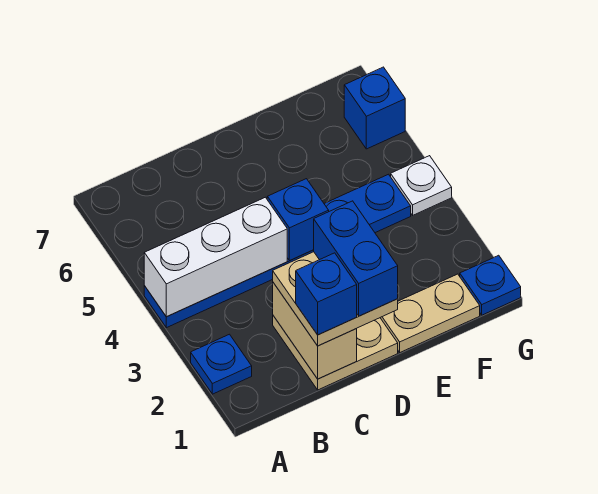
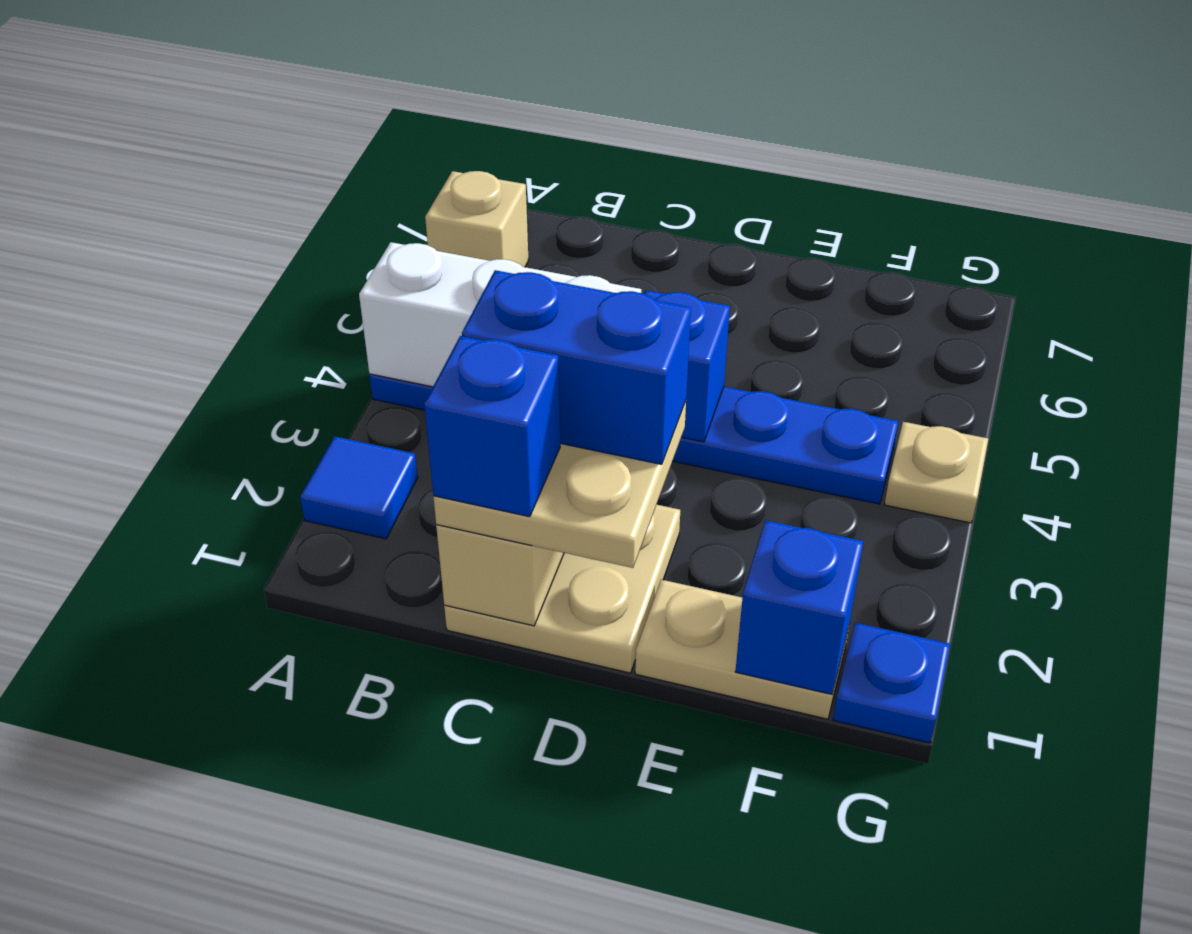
blue plate A2 level 1 -> blue tile A2 level 1
none -> tan brick A6 level 1
blue brick D1:D2 level 4 -> blue brick C2:D2 level 4
white plate G4 level 1 -> tan plate G4 level 1
blue brick G6 level 1 -> blue brick F1 level 2

